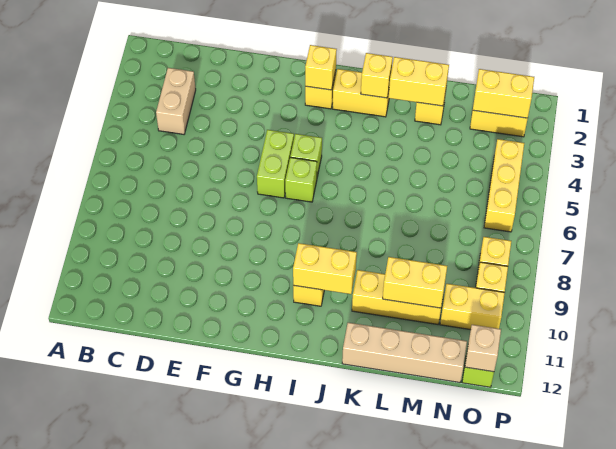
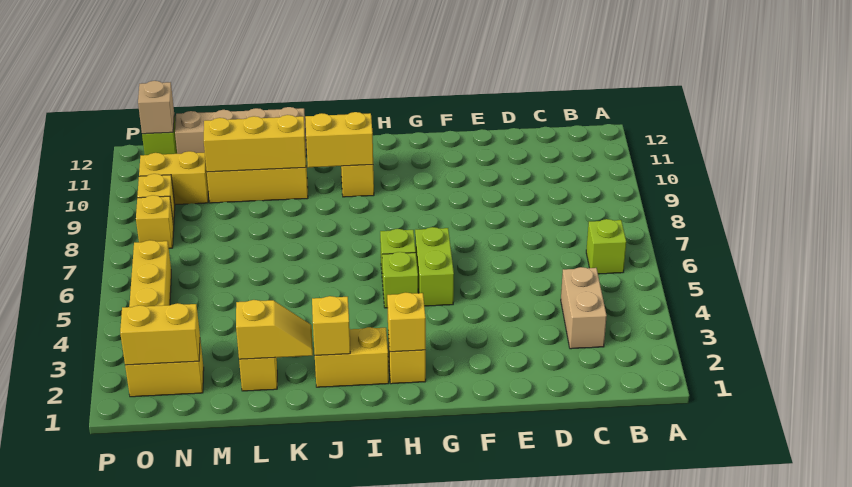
none -> lime brick B6 level 1
yellow brick K2:L2 level 2 -> yellow slope K2:L2 level 2 top L
yellow brick L10:M10 level 2 -> yellow brick K10:M10 level 2

